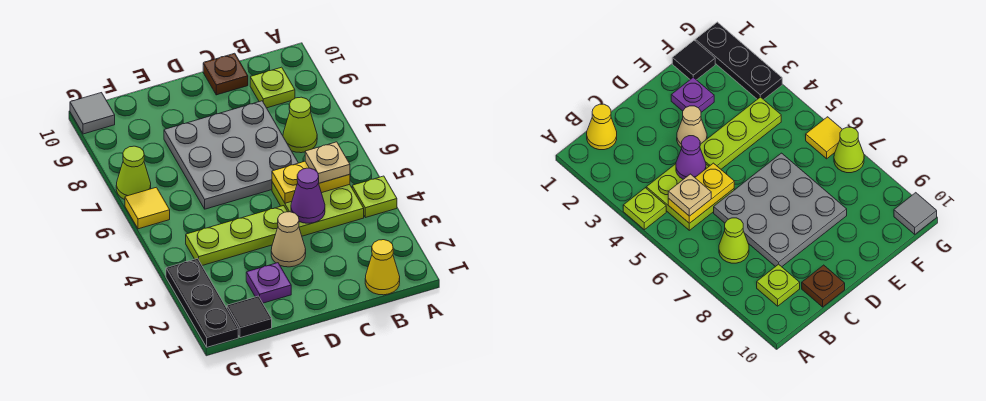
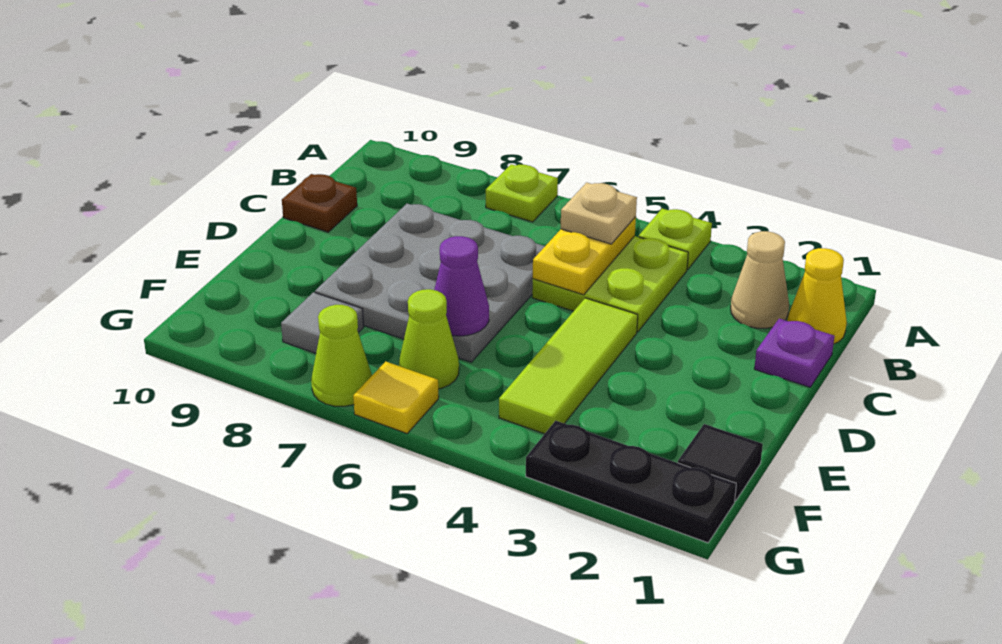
lime cone B7 level 1 -> lime cone F6 level 1
lime plate B9 level 1 -> lime plate A7 level 1
purple cone C4 level 2 -> purple cone E6 level 2
tan cone D3 level 1 -> tan cone B2 level 1
lime plate D4:F4 level 1 -> lime tile D4:F4 level 1
purple plate E2 level 1 -> purple plate C1 level 1
grey tile G10 level 1 -> grey tile F8 level 1

